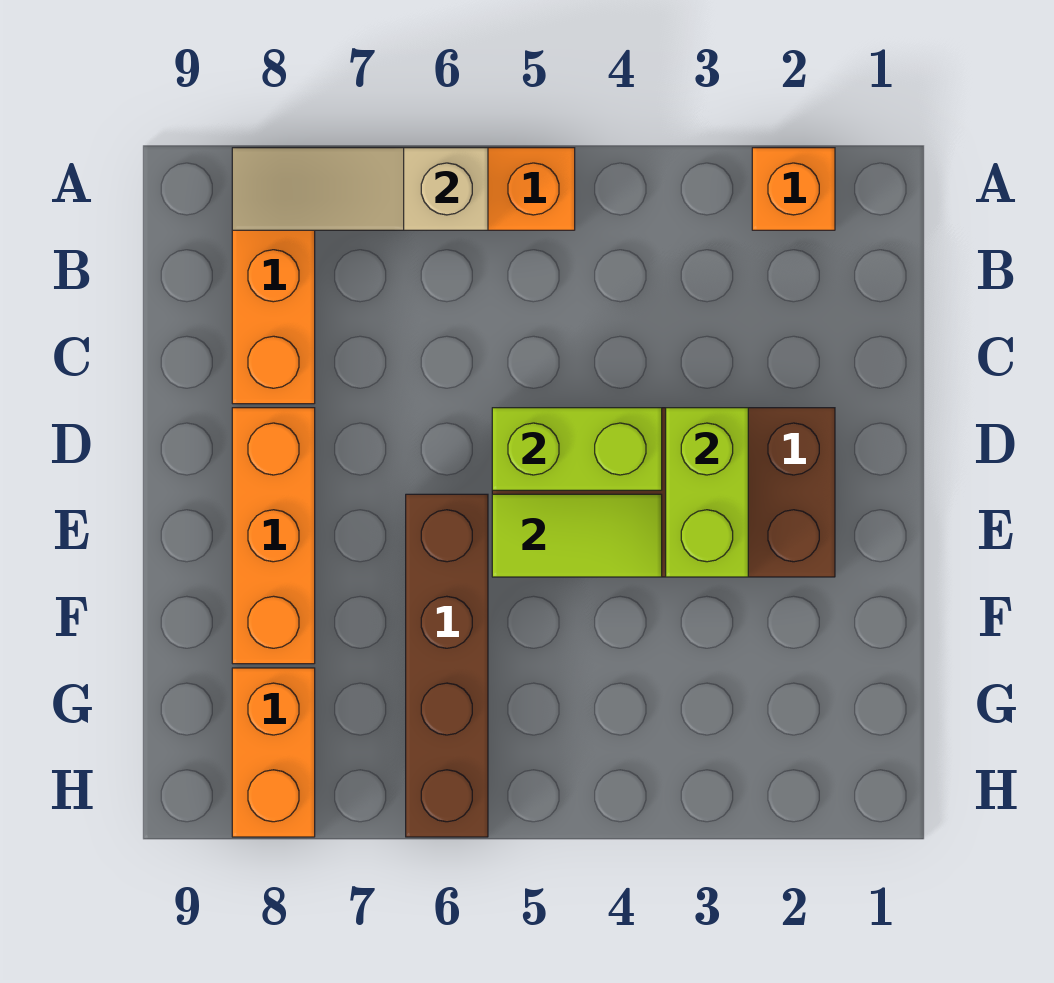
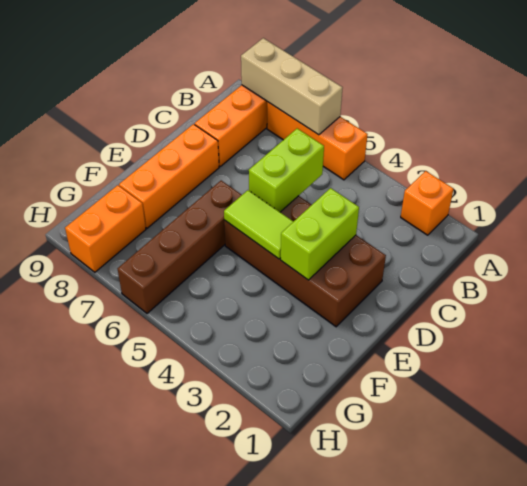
tan slope A6:A8 level 2 top 6 -> tan brick A6:A8 level 2
lime brick D4:D5 level 2 -> lime brick C5:D5 level 2

